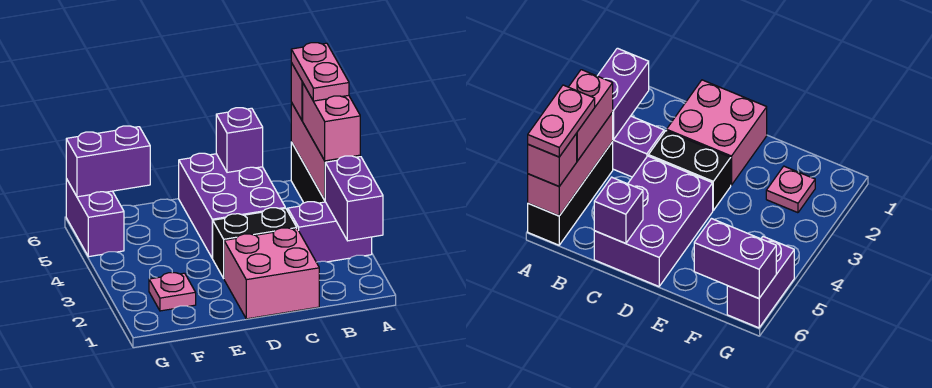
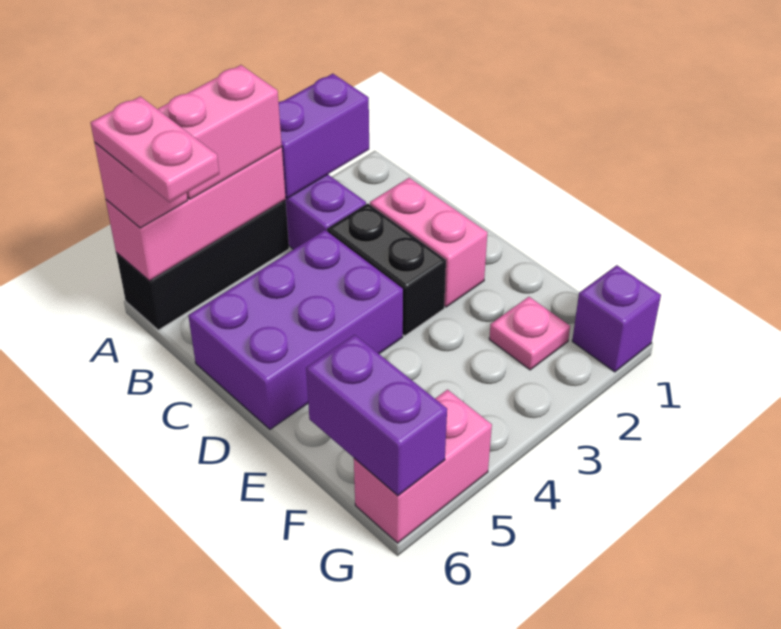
pink plate A5:A6 level 4 -> pink plate A6:B6 level 4
pink brick C1:D2 level 1 -> pink brick C2:D2 level 1
purple brick C6 level 2 -> purple brick G1 level 1
purple brick G5:G6 level 1 -> pink brick G5:G6 level 1

